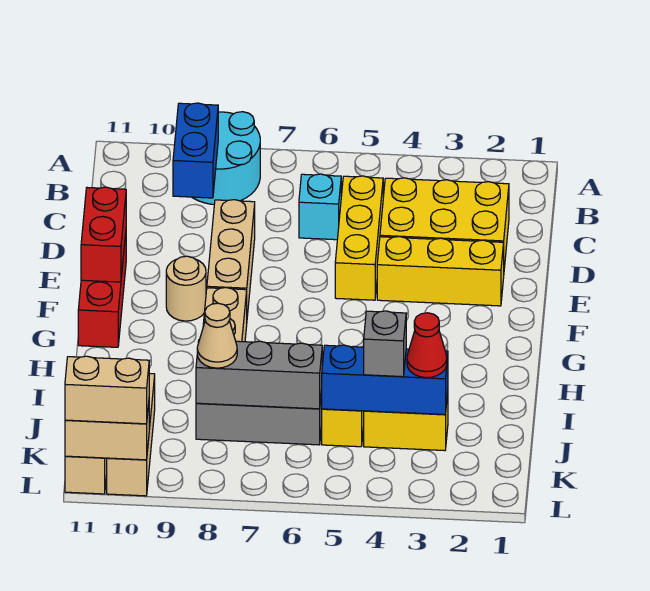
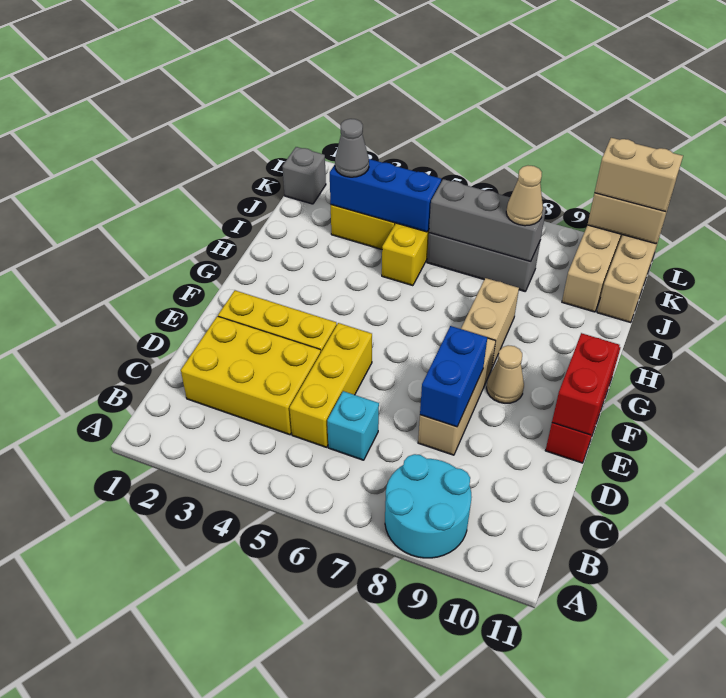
blue brick B9:C9 level 2 -> blue brick D8:E8 level 2
tan round brick F9 level 1 -> tan cone F9 level 1
red cone J3 level 3 -> grey cone J3 level 3
grey brick J4 level 3 -> grey brick K1 level 1

